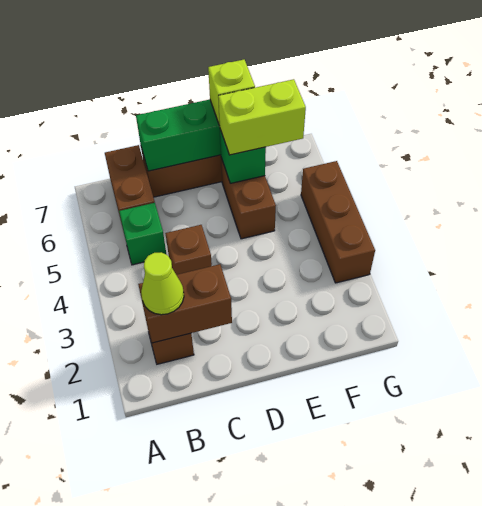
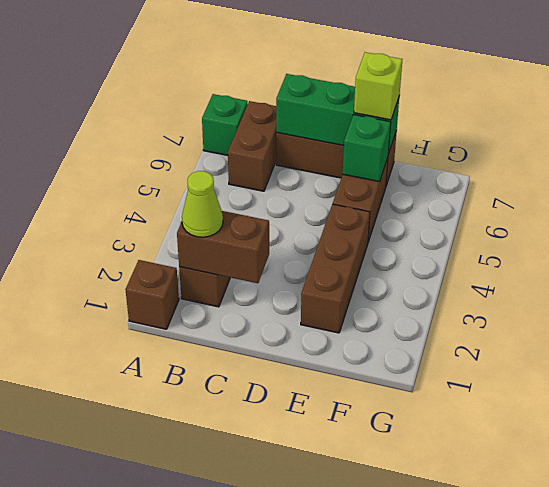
green brick B5 level 1 -> green brick A7 level 1
brown brick C4 level 1 -> brown brick A1 level 1
lime brick E6:F6 level 3 -> none
brown brick G3:G5 level 1 -> brown brick E2:E4 level 1

